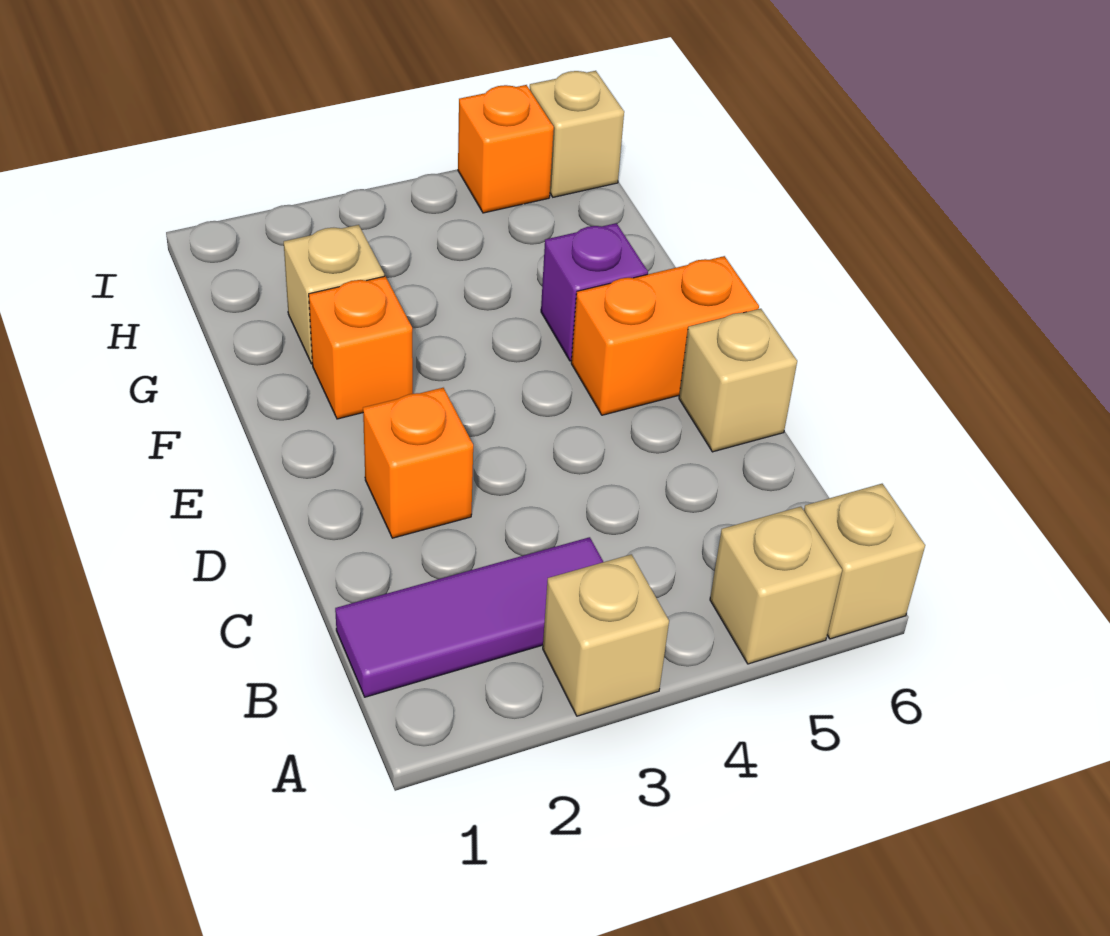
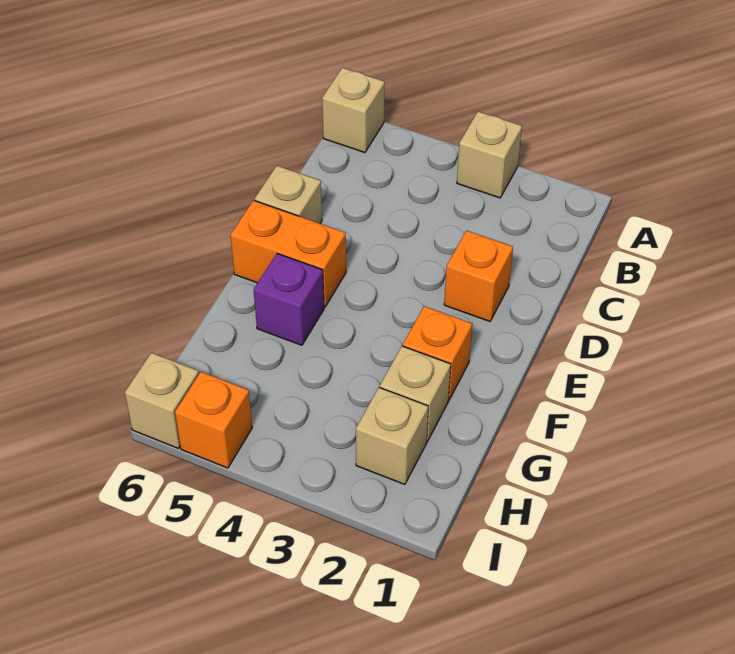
tan brick A5 level 1 -> tan brick H2 level 1
purple tile B1:B3 level 1 -> none

